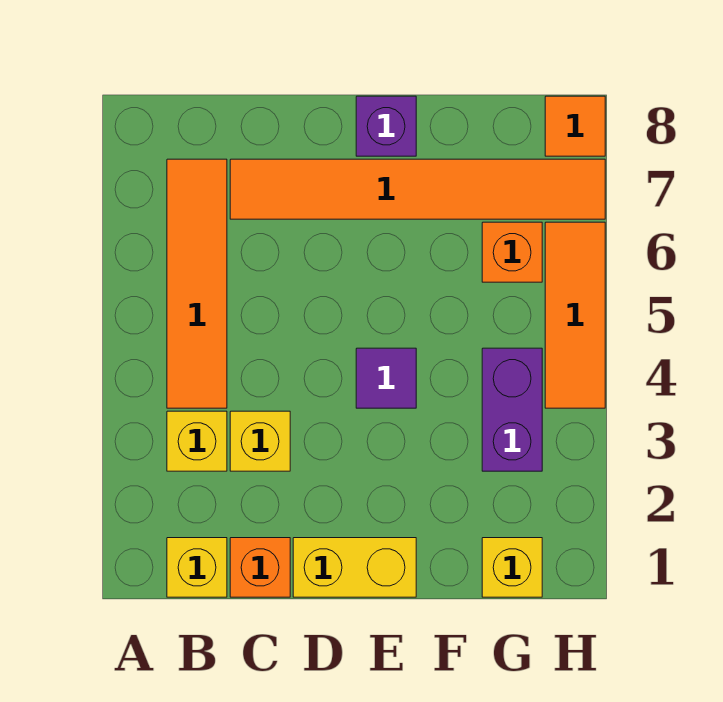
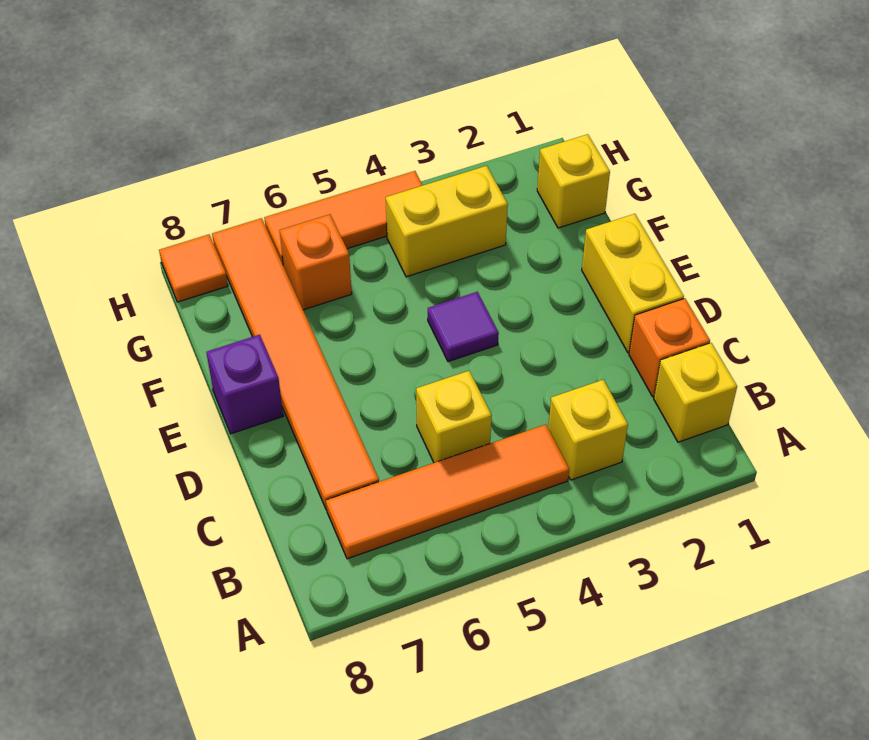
yellow brick C3 level 1 -> yellow brick C5 level 1
purple brick G3:G4 level 1 -> yellow brick G3:G4 level 1

